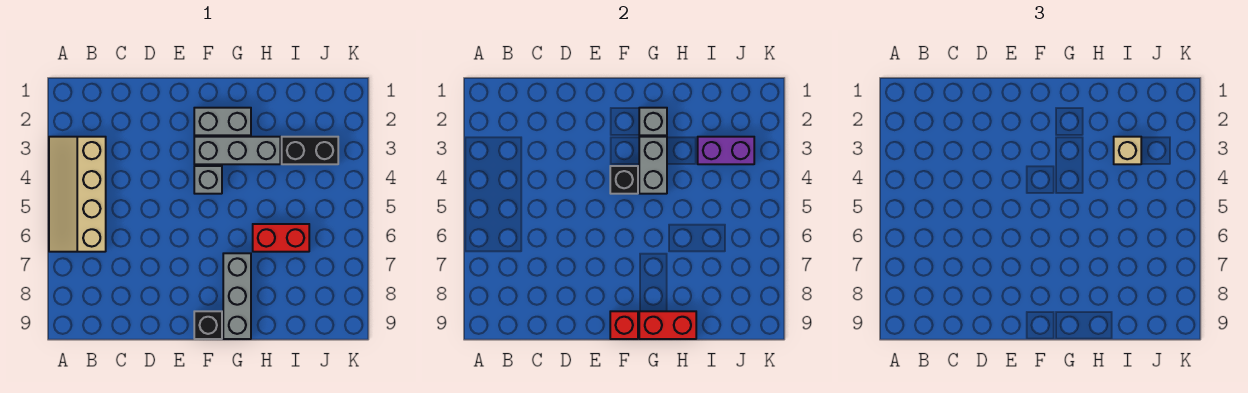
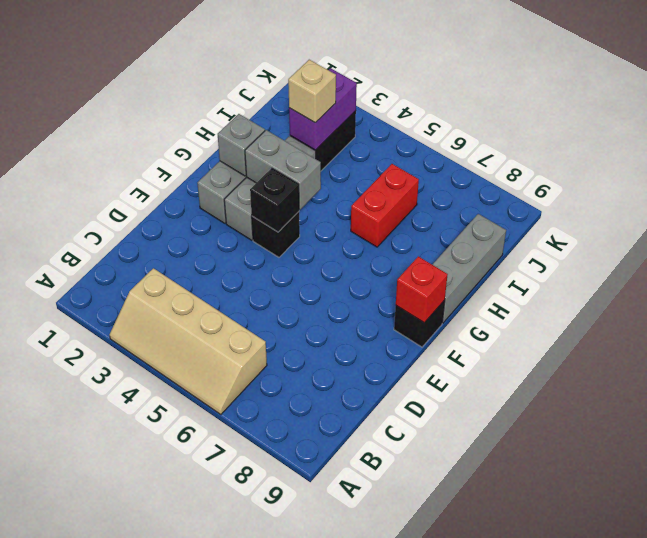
grey brick F4 level 1 -> black brick F4 level 1
grey brick G7:G9 level 1 -> grey brick G9:I9 level 1
red brick G9:H9 level 2 -> none

